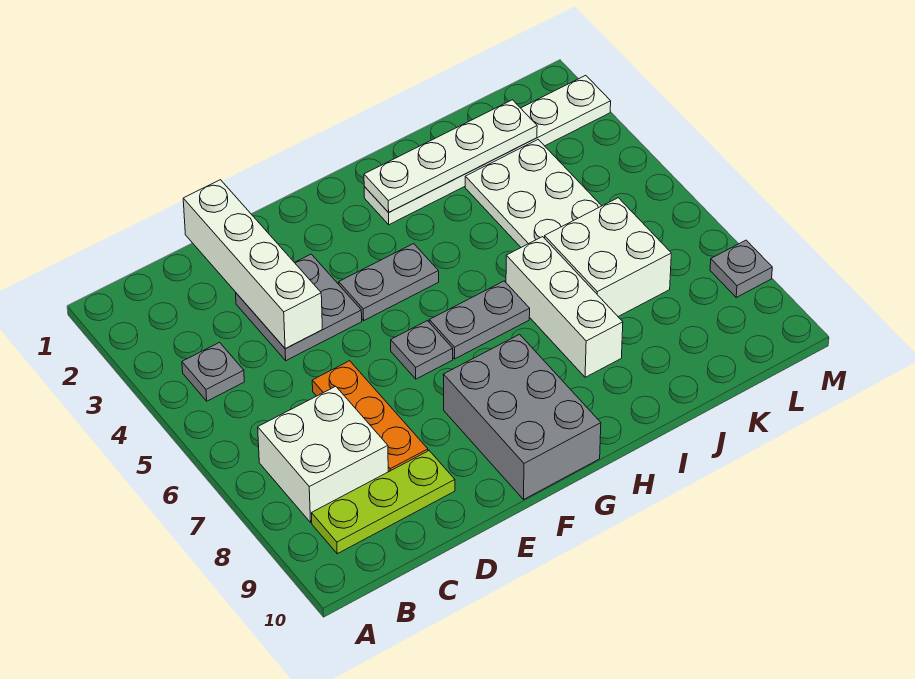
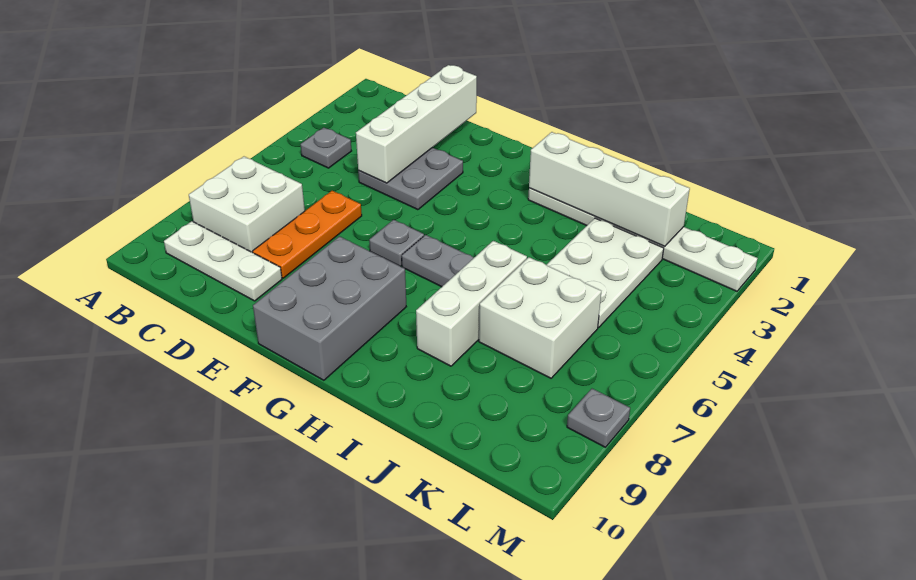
lime plate B9:D9 level 1 -> white plate B9:D9 level 1
grey plate F4:G4 level 1 -> none
white plate H2:K2 level 2 -> white brick H2:K2 level 2

